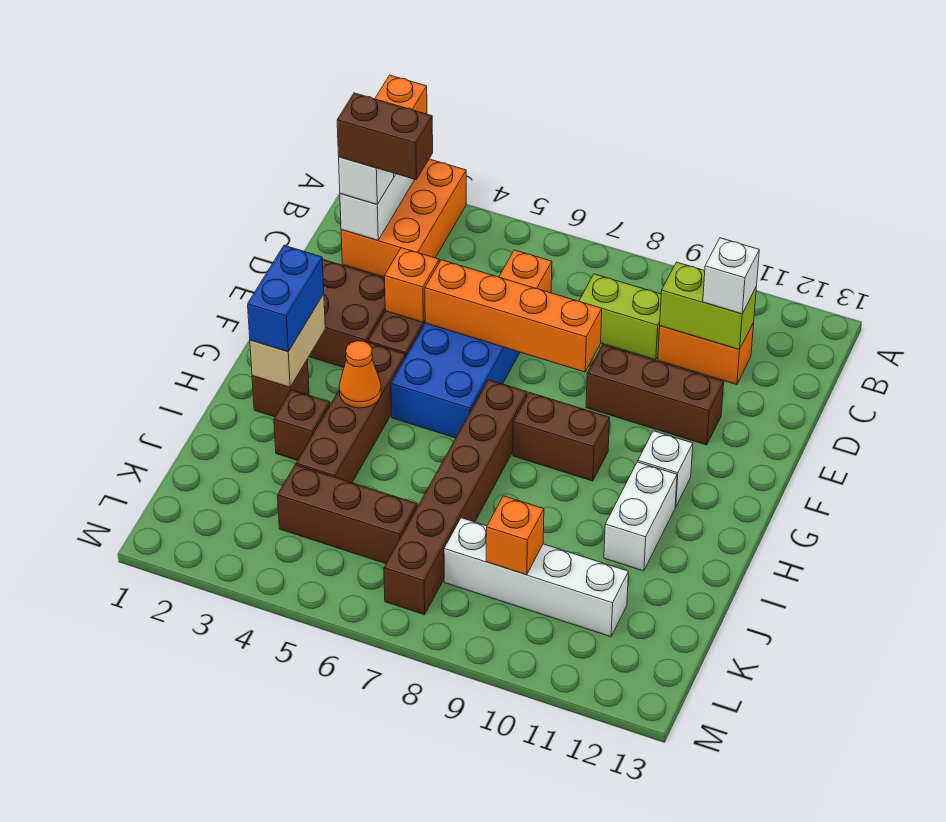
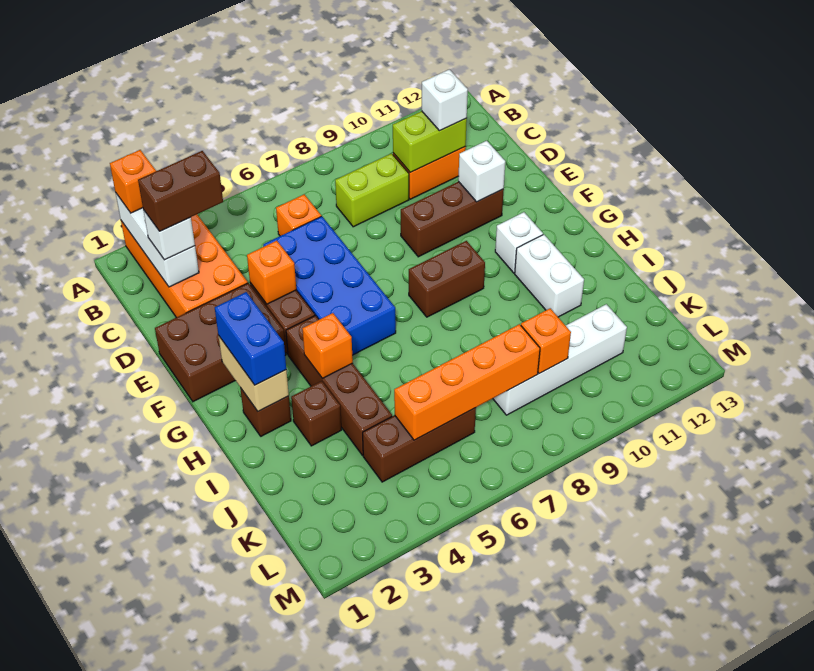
orange brick A2:C3 level 1 -> orange brick A2:D3 level 1
orange brick E5:E8 level 2 -> orange brick K5:K8 level 2
none -> white brick E11 level 2
brown brick G7:L7 level 1 -> none
orange cone H4 level 2 -> orange brick H4 level 2

